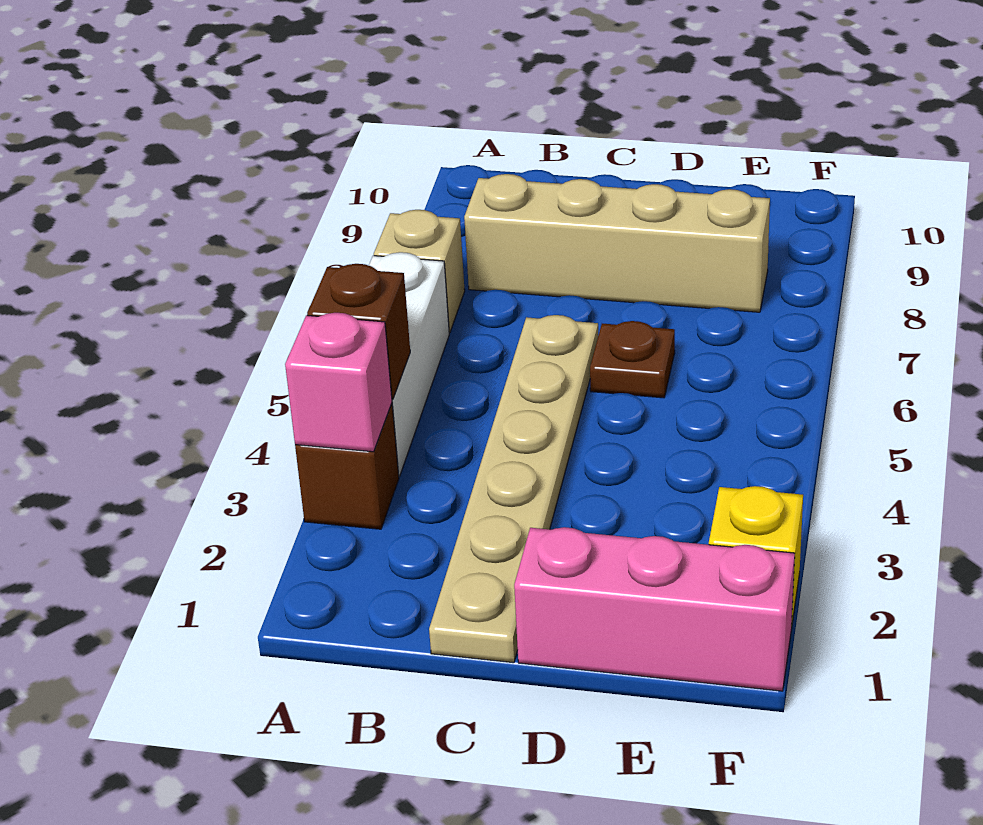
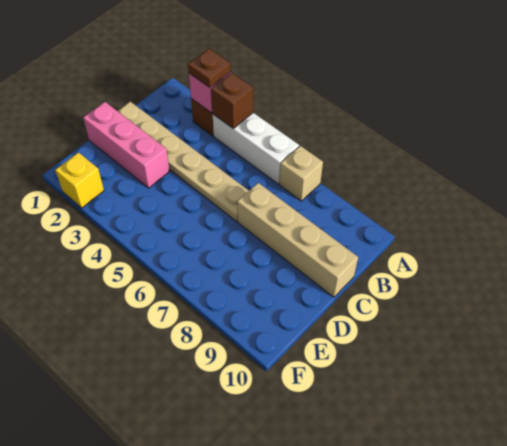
tan brick B8:E8 level 1 -> tan brick C7:C10 level 1
pink brick D1:F1 level 1 -> pink brick D1:D3 level 1
brown plate D6 level 1 -> brown plate A3 level 3

